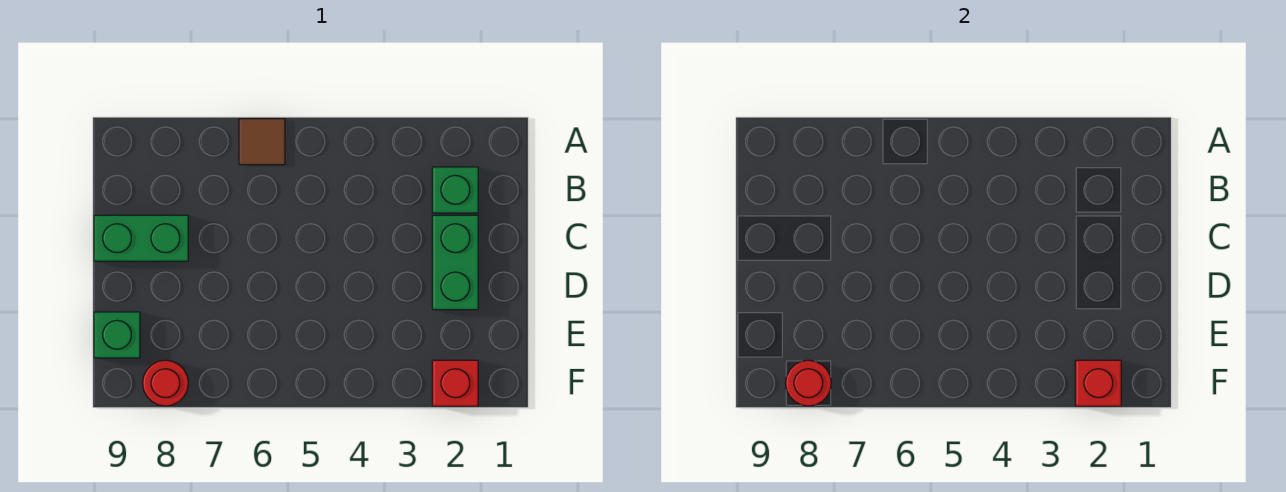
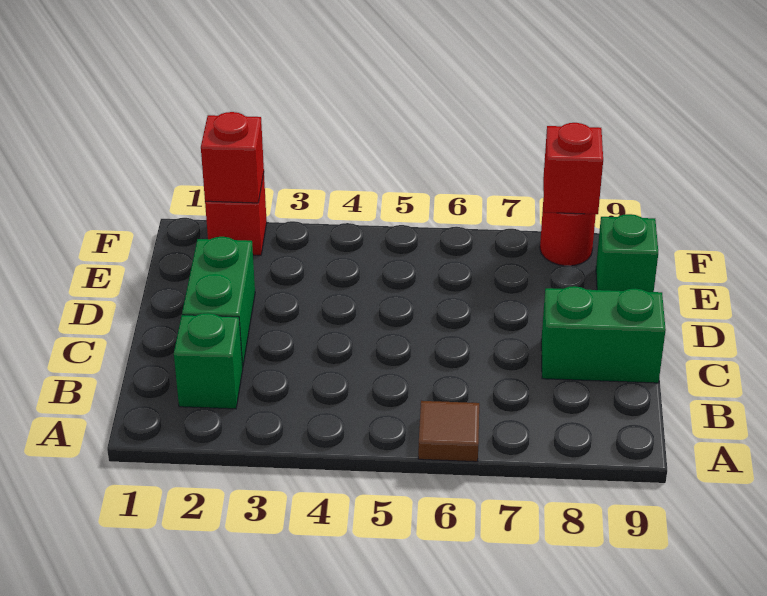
red round brick F8 level 2 -> red brick F8 level 2

